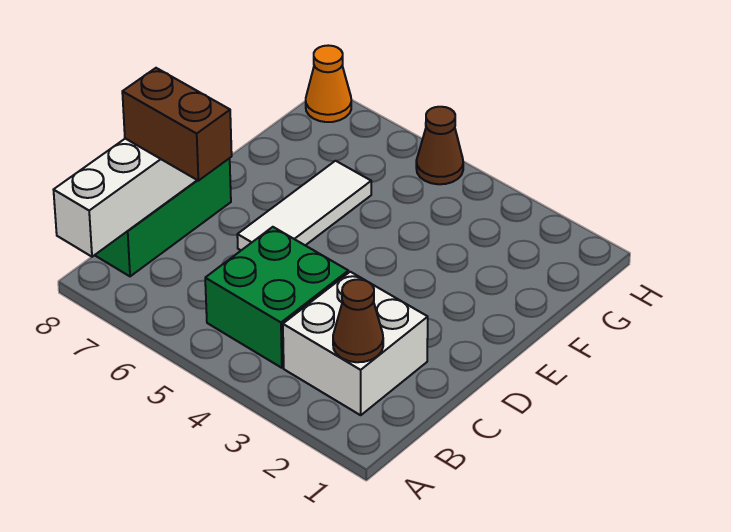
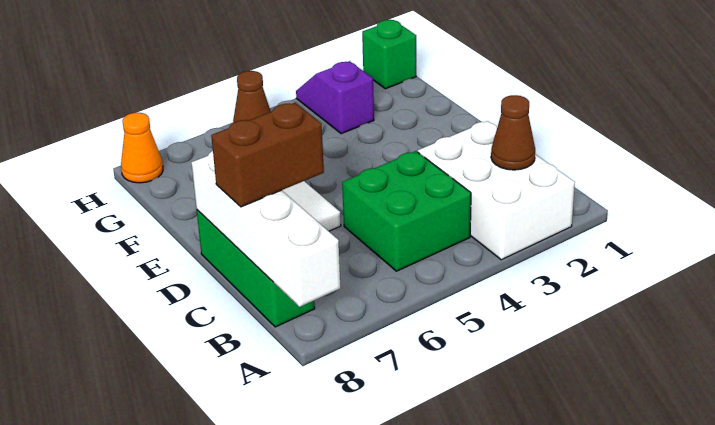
white brick B2:C3 level 1 -> white brick A2:C3 level 1
none -> purple slope G3:H3 level 1 top G
none -> green brick H1 level 1

